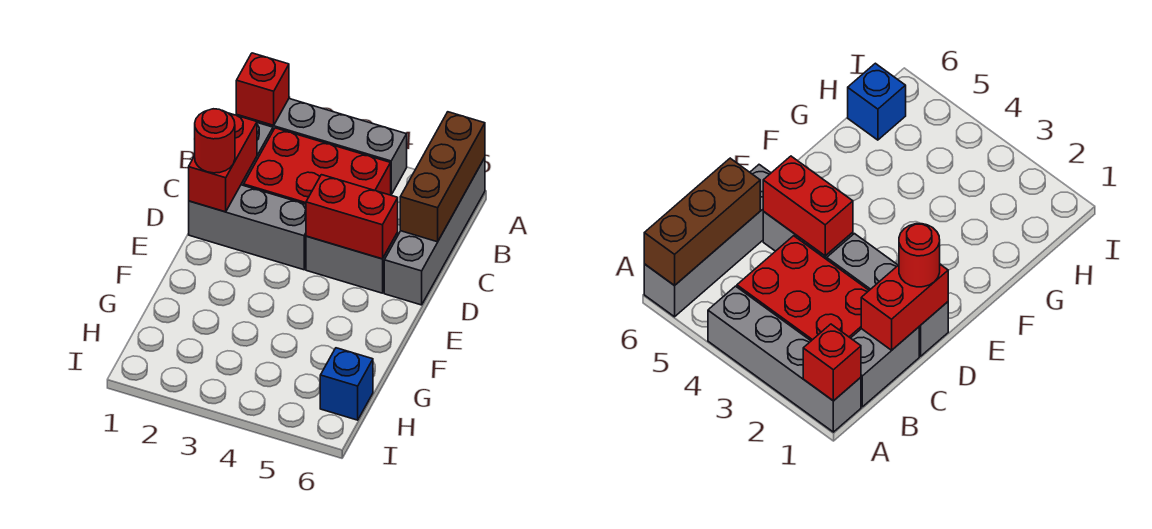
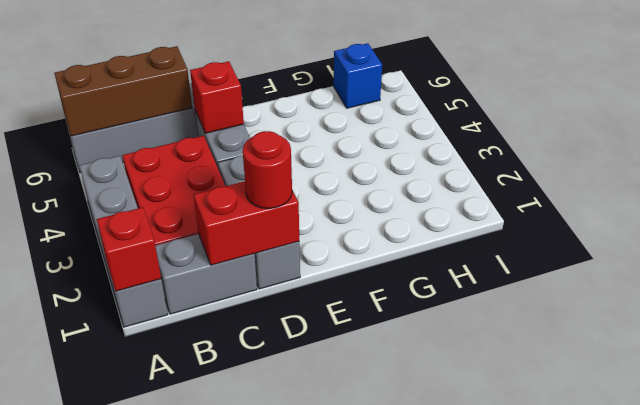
red brick D4:D5 level 2 -> red brick D5 level 2

